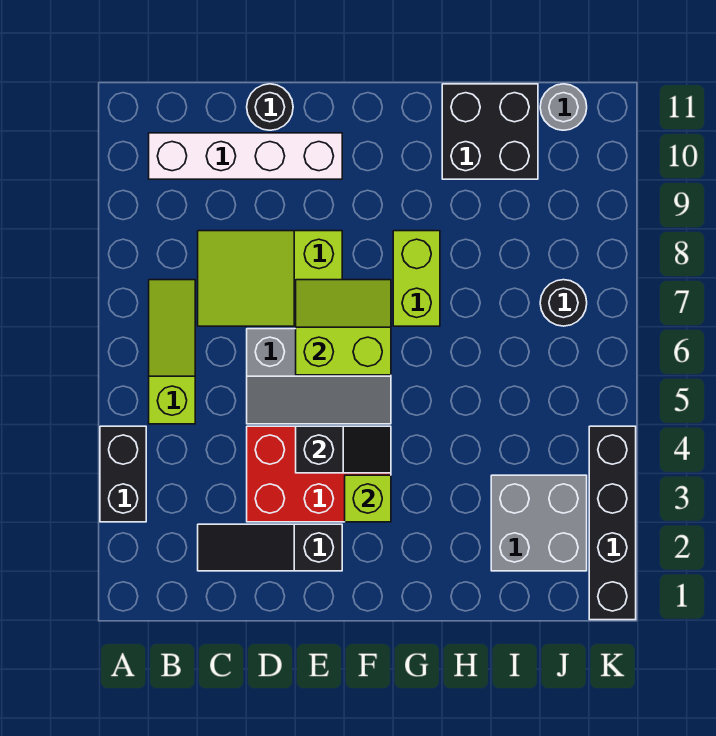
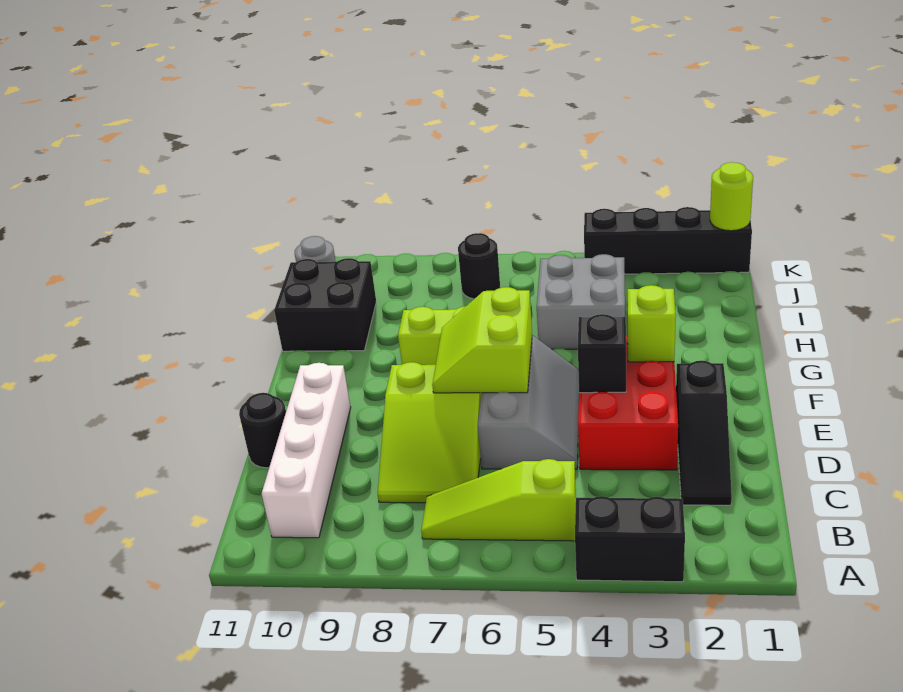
grey brick I2:J3 level 1 -> grey brick H4:I5 level 1
none -> lime round brick K1 level 2

